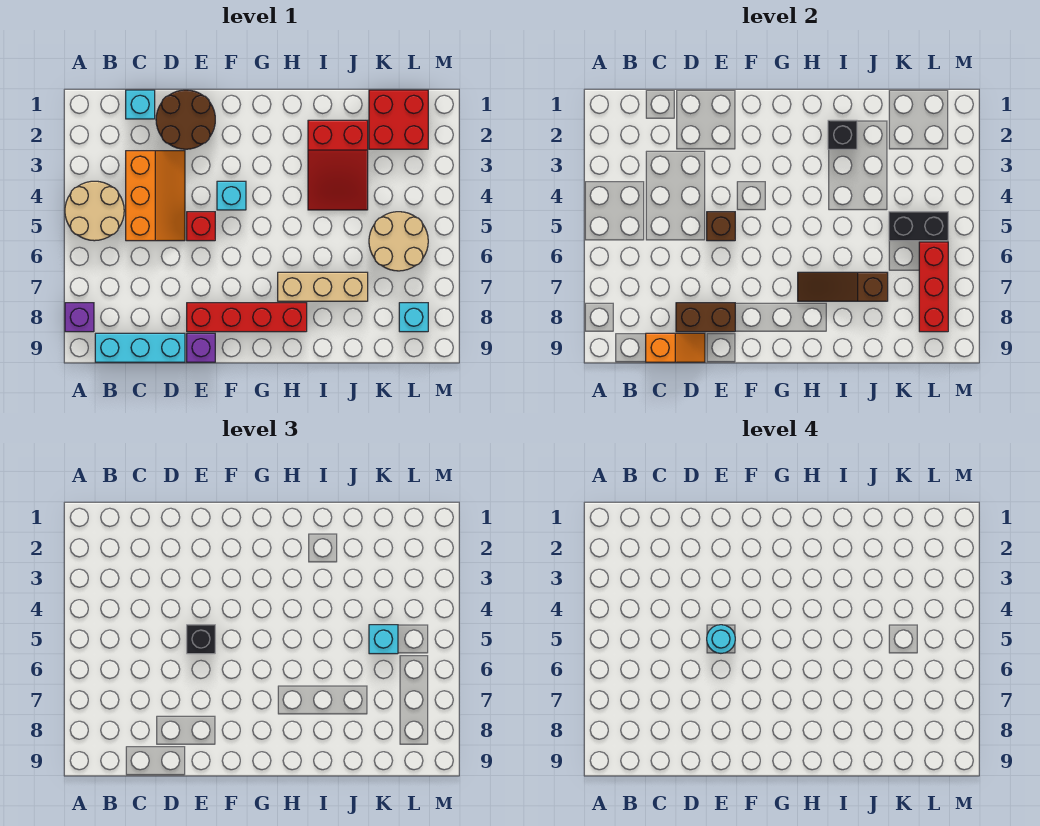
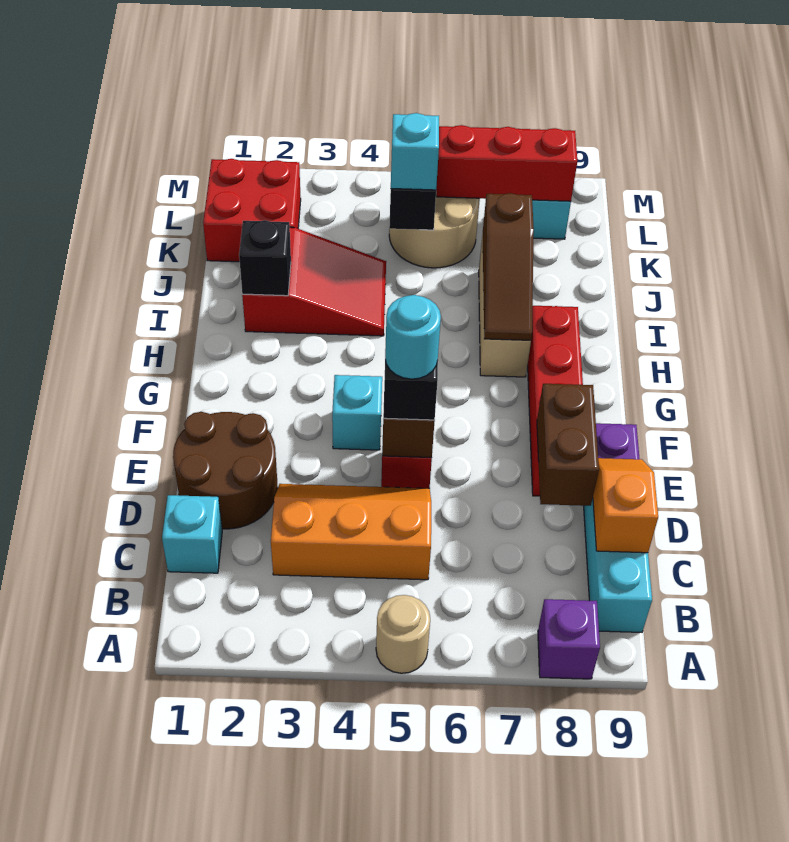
tan round brick A4:B5 level 1 -> tan round brick A5 level 1

